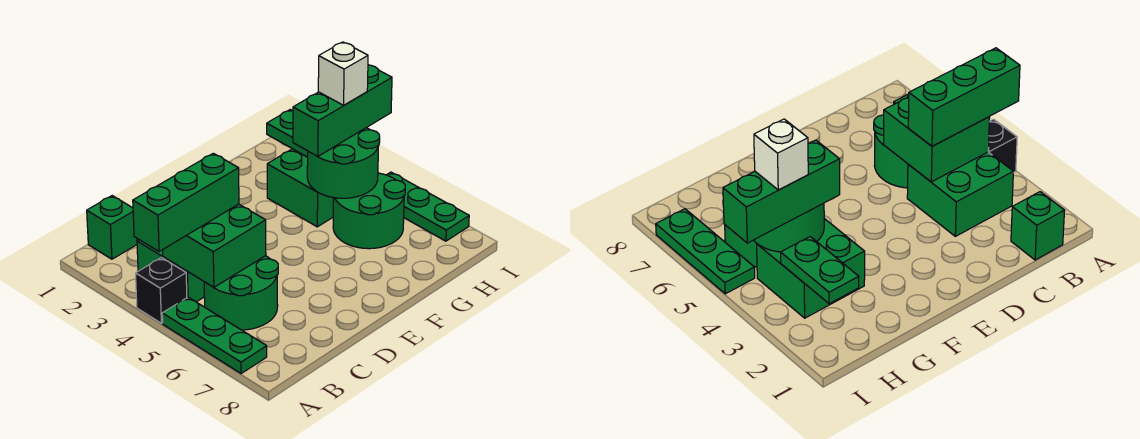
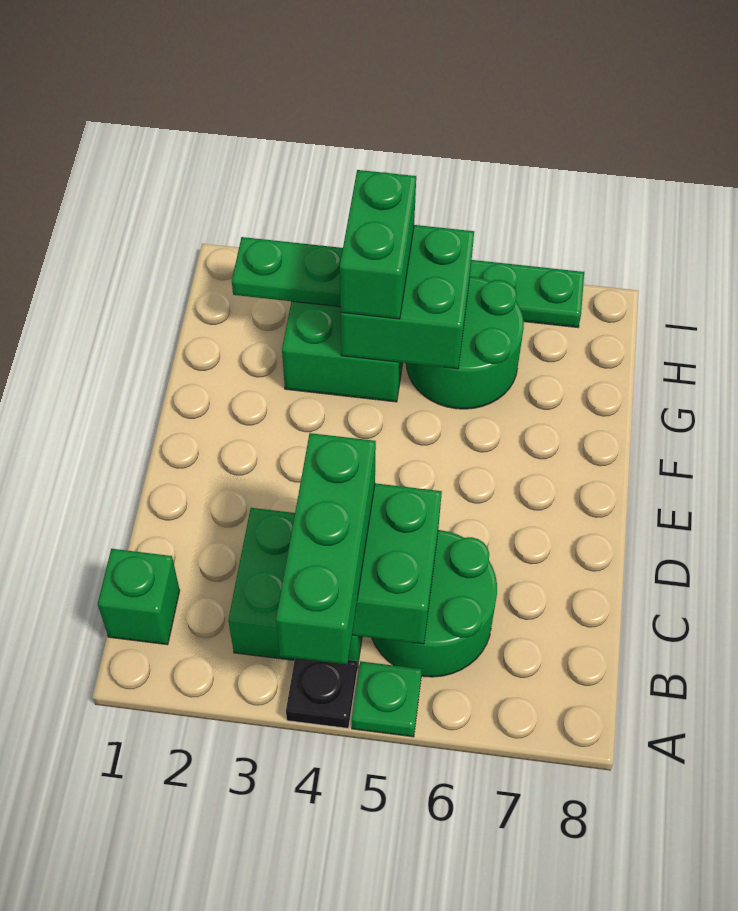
black brick A4 level 1 -> black plate A4 level 1
green plate A5:A7 level 1 -> green plate A5 level 1
green round brick G4:H5 level 2 -> green brick G4:H5 level 2
green brick G4:I4 level 3 -> green brick G4:H4 level 3
white brick H4 level 4 -> none

